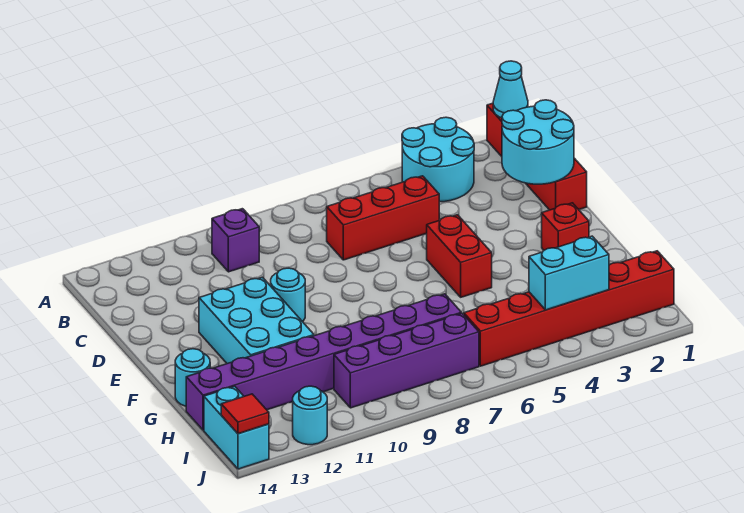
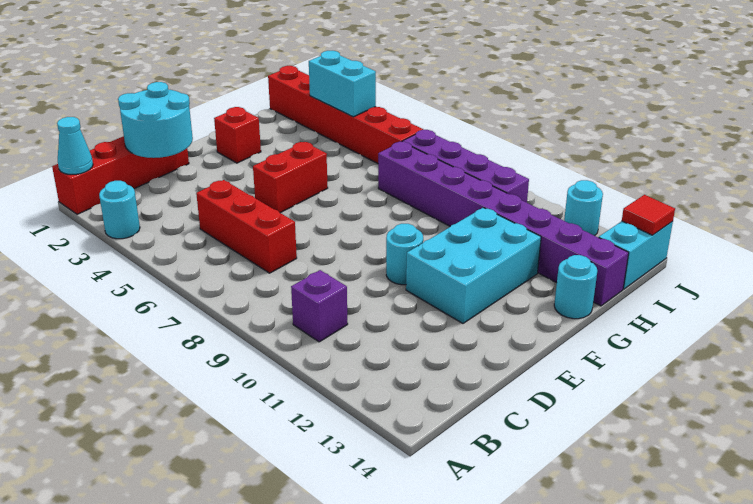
cyan round brick A3:B4 level 1 -> cyan round brick A3 level 1

